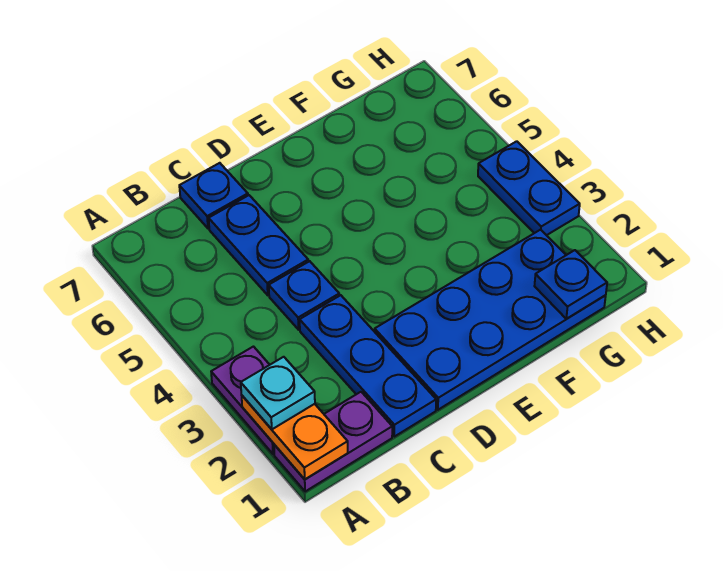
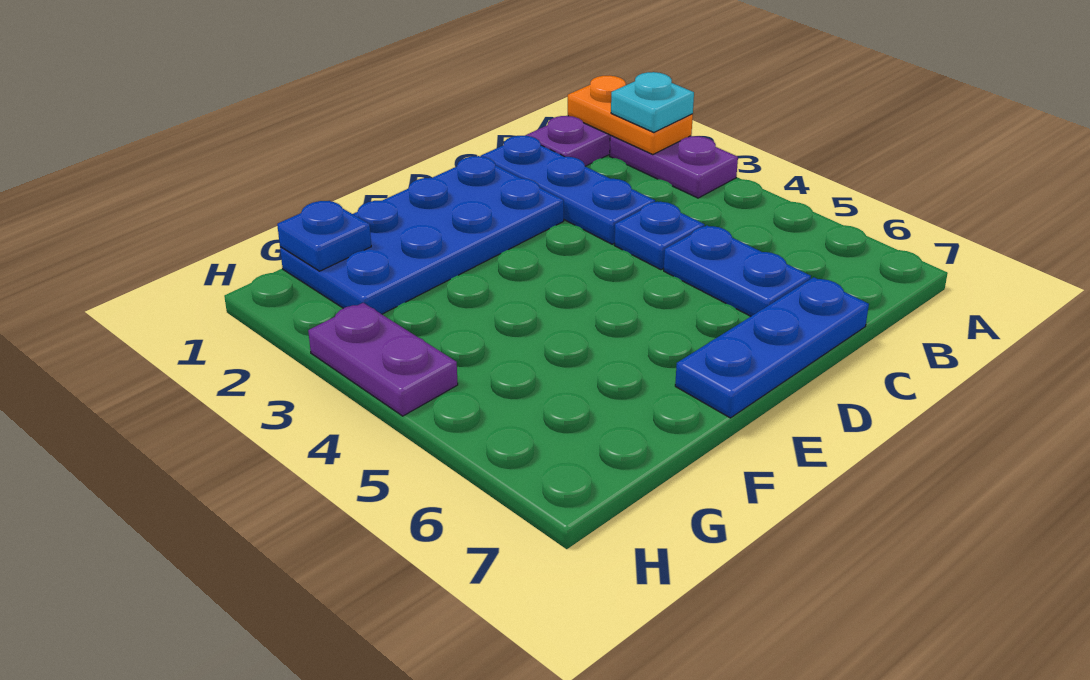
blue plate C7 level 1 -> blue plate C7:E7 level 1
blue plate H3:H4 level 1 -> purple plate H3:H4 level 1

